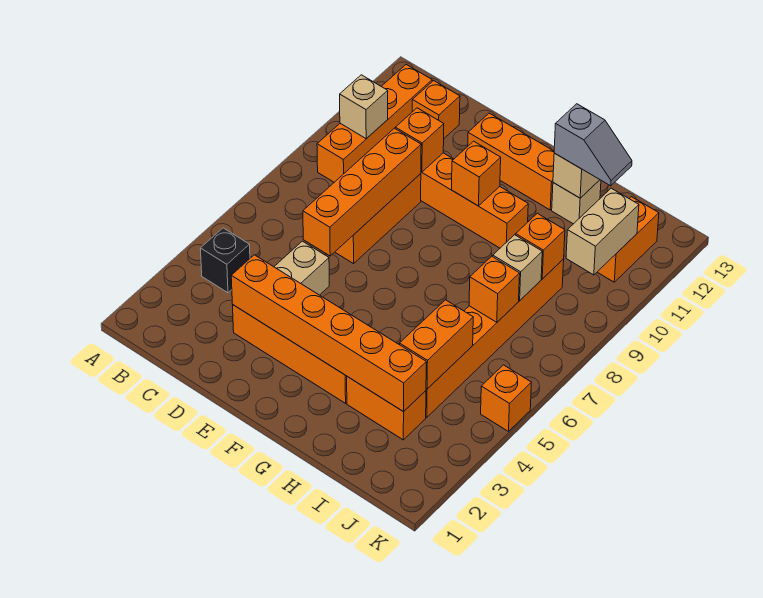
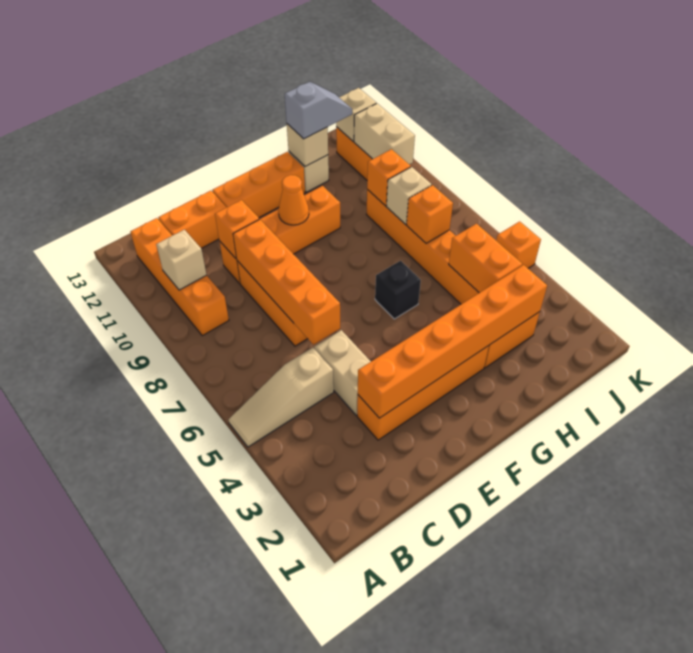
none -> tan slope A5:C5 level 1 top C
black brick B4 level 1 -> black brick G6 level 1
orange brick C12 level 1 -> orange brick C12:D12 level 1
orange brick F10 level 2 -> orange cone F10 level 2
none -> tan brick J12 level 2

